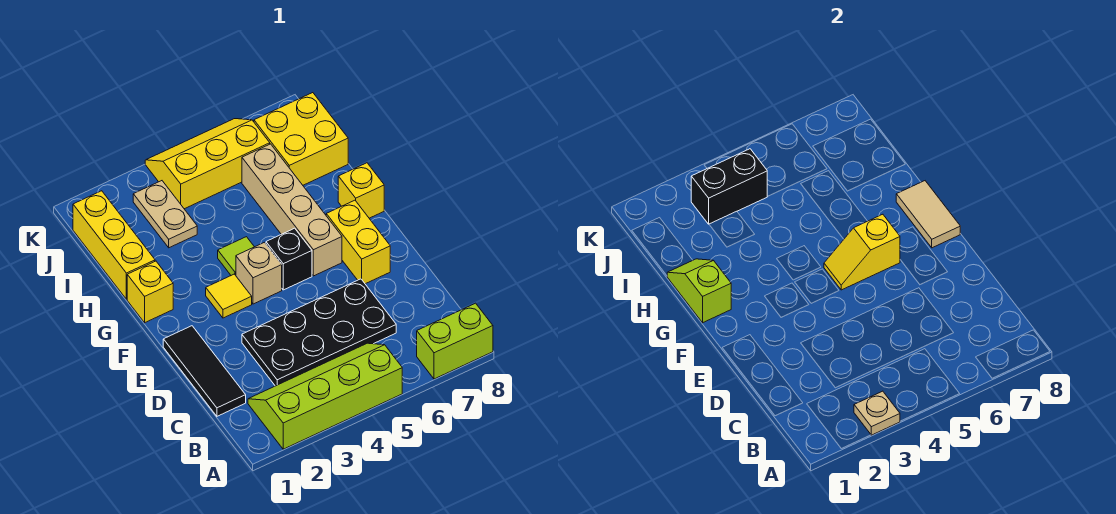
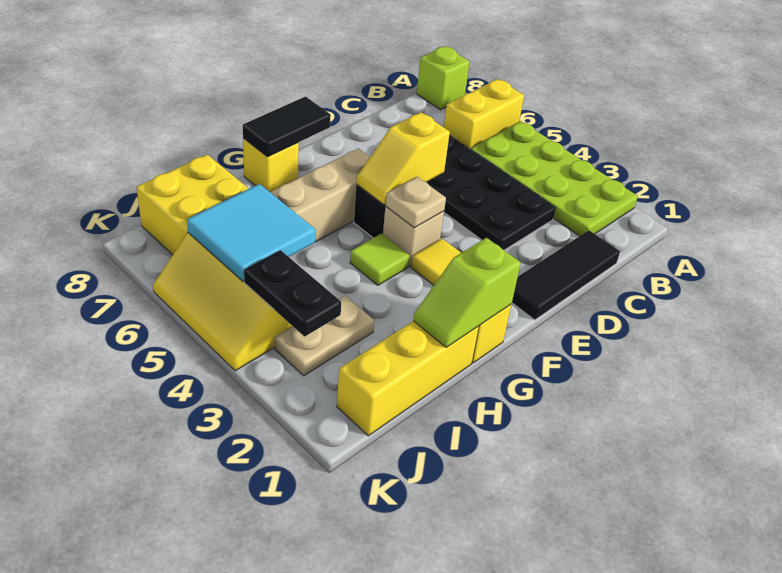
lime slope A2:B5 level 1 top A -> lime plate A2:B5 level 1
tan plate A3 level 2 -> tan plate F4 level 2
lime brick A7:A8 level 1 -> lime brick A8 level 1
yellow brick E7:F7 level 1 -> yellow brick A6:B6 level 1
yellow slope F5:F6 level 2 top 6 -> yellow slope E5:F5 level 2 top E
tan tile F8:G8 level 2 -> black tile F8:G8 level 2
none -> cyan tile I5:J6 level 2
black brick J3:J4 level 2 -> black plate J3:J4 level 2

